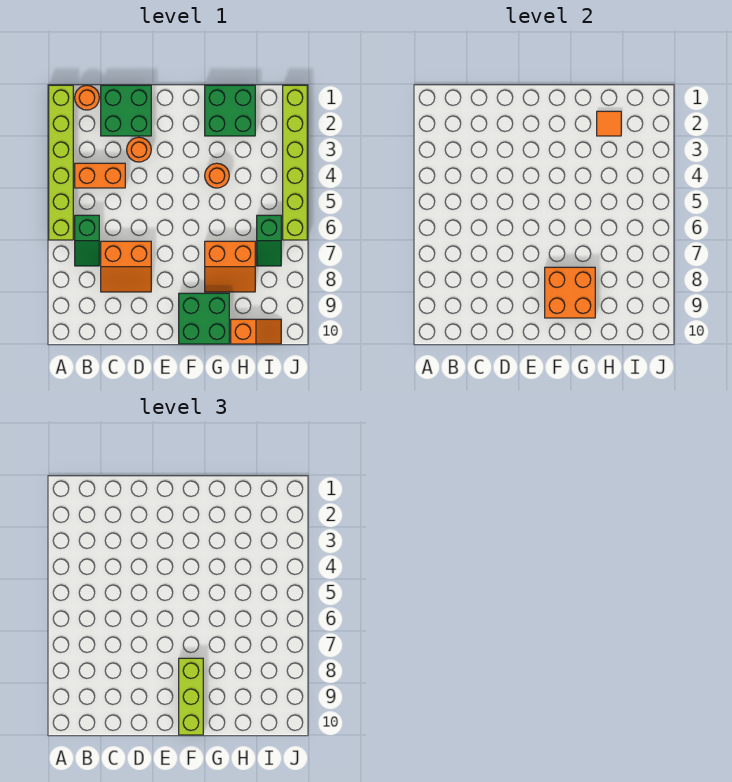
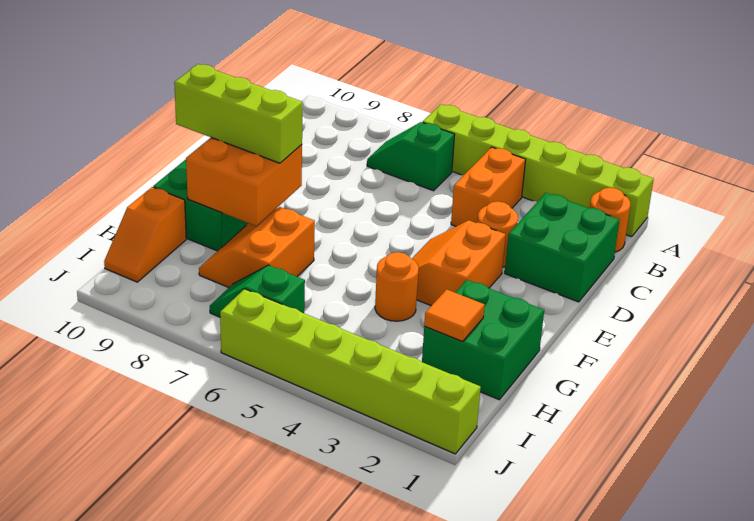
orange slope C7:D8 level 1 top 7 -> orange slope E3:F4 level 1 top 3

